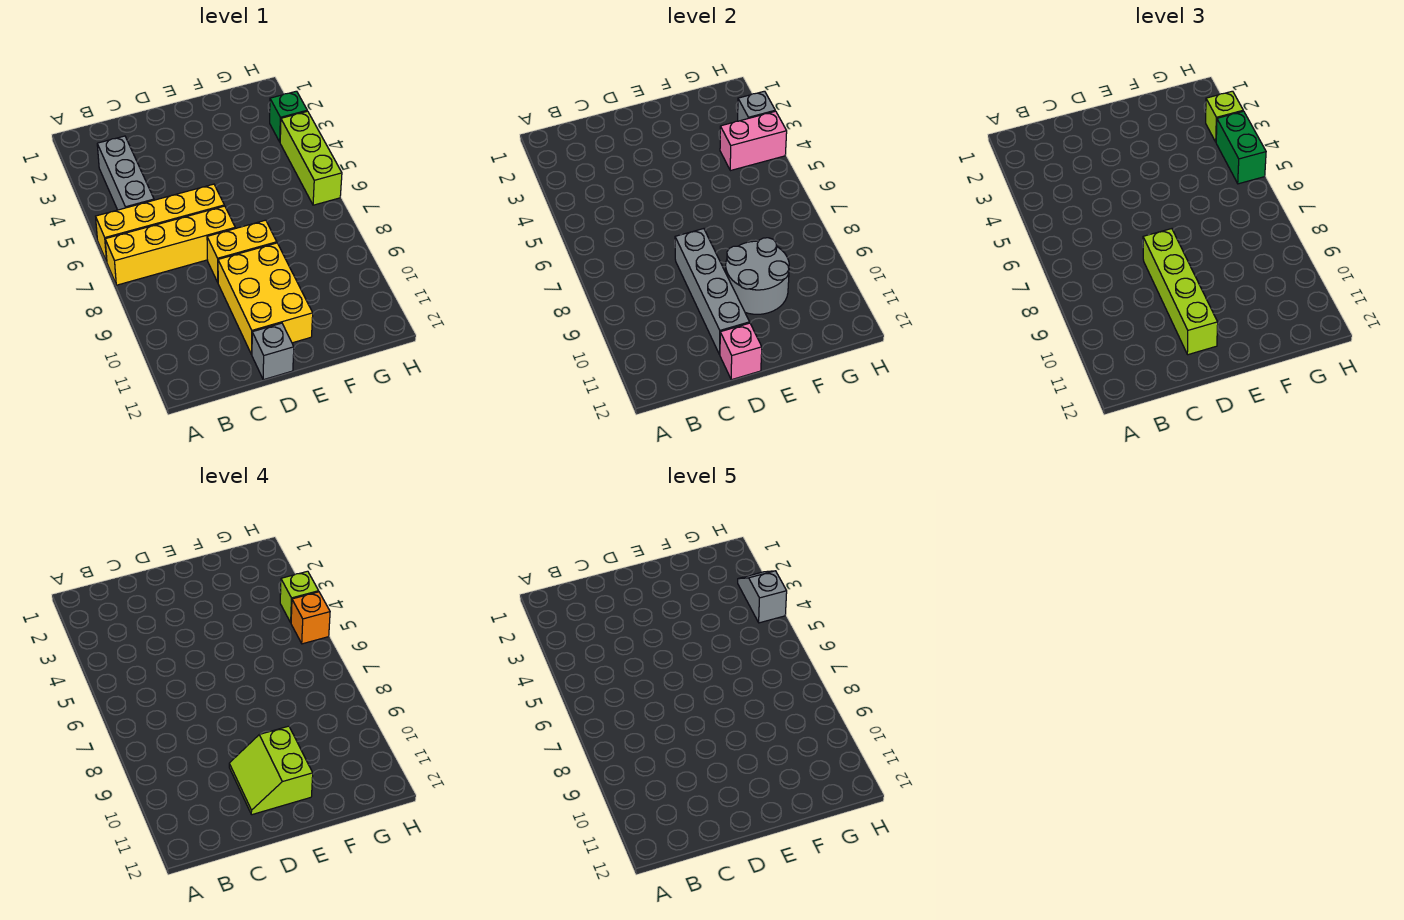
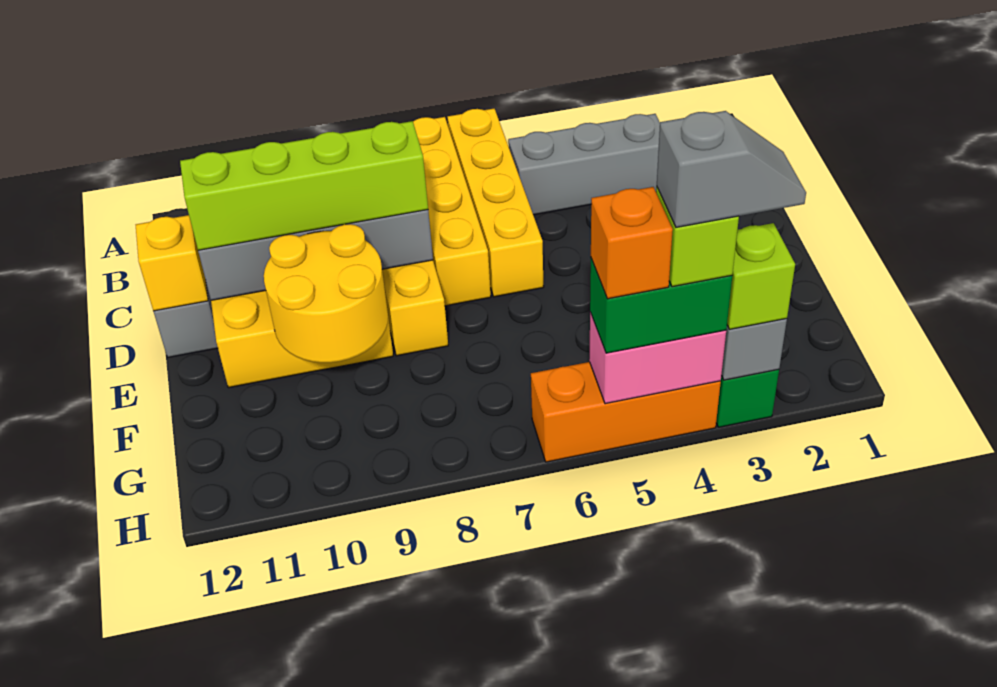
lime slope D10:E11 level 4 top E -> none
pink brick D12 level 2 -> yellow brick D12 level 2
grey round brick E9:F10 level 2 -> yellow round brick E9:F10 level 2
pink brick G4:H4 level 2 -> pink brick H4:H5 level 2
lime brick H4:H6 level 1 -> orange brick H4:H6 level 1

